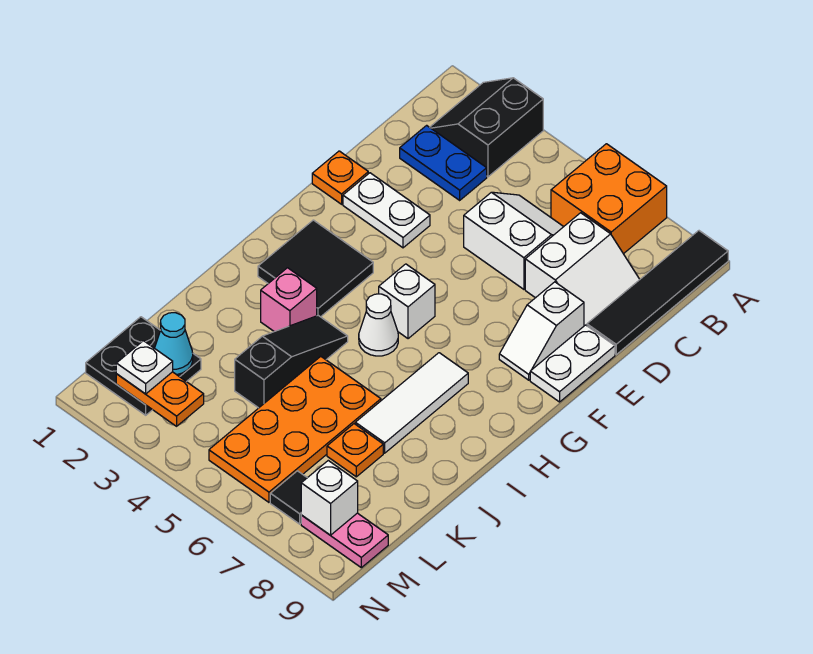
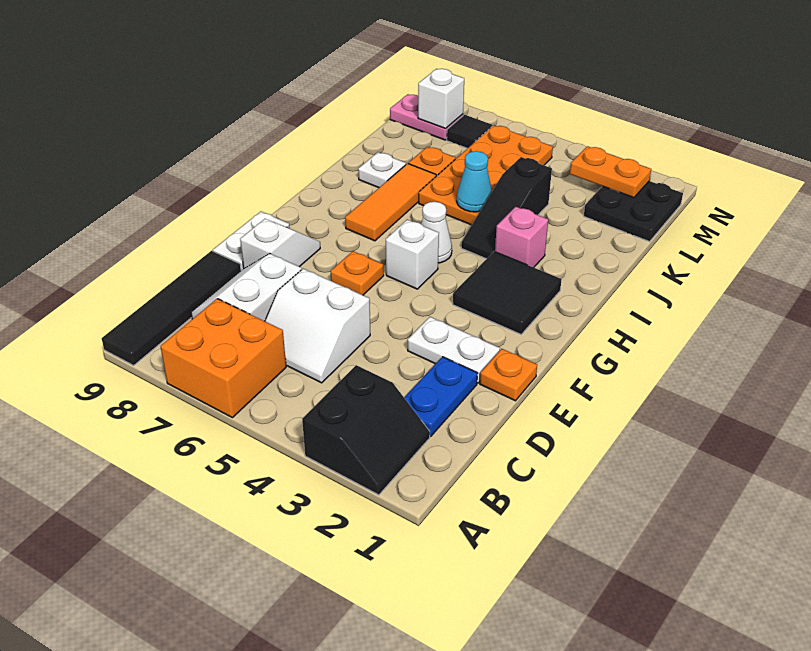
blue plate C2:C3 level 1 -> blue plate C2:D2 level 1
none -> orange plate F6 level 1
white tile H7:J7 level 1 -> orange tile H7:J7 level 1
cyan cone L2 level 2 -> cyan cone J5 level 2
white plate M2 level 3 -> white plate J8 level 1

